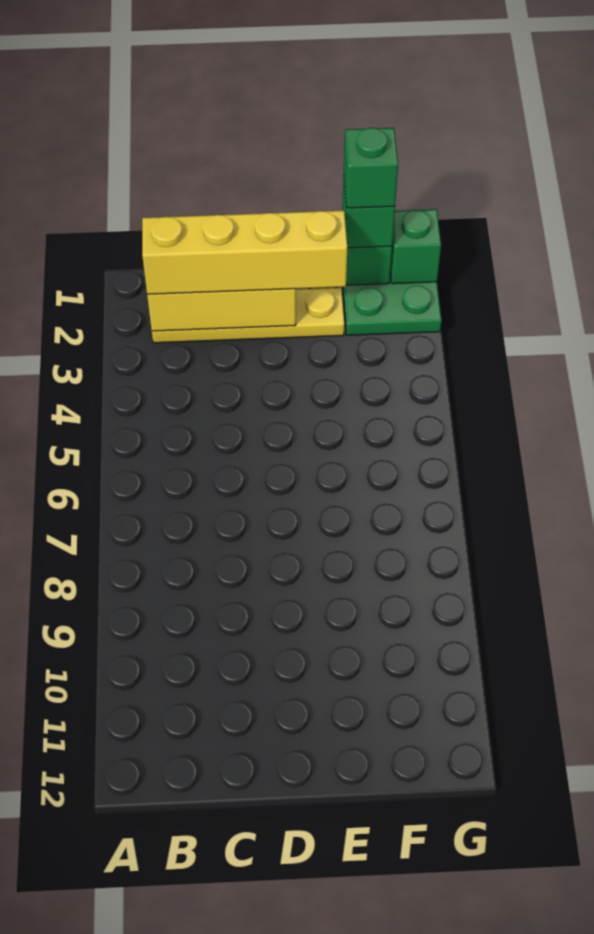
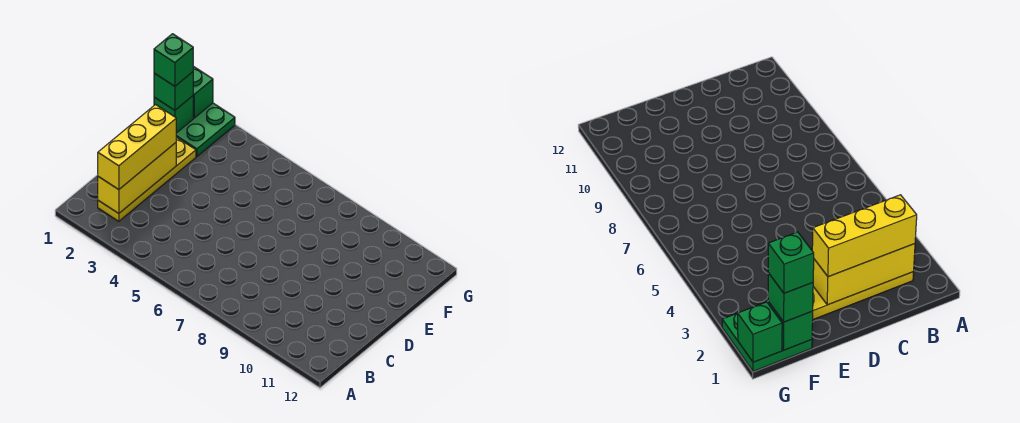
yellow brick B2:E2 level 3 -> yellow brick B2:D2 level 3

